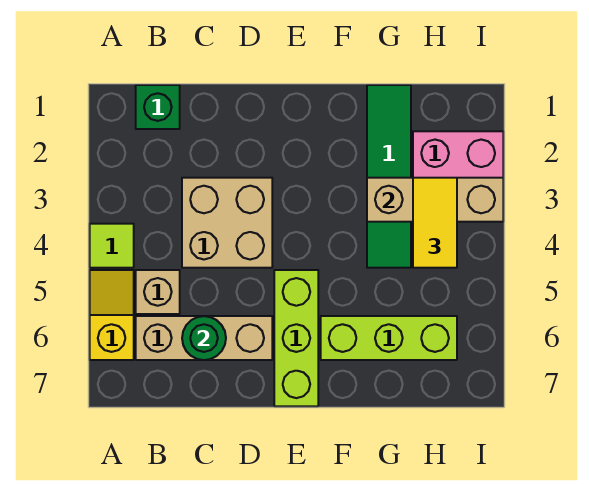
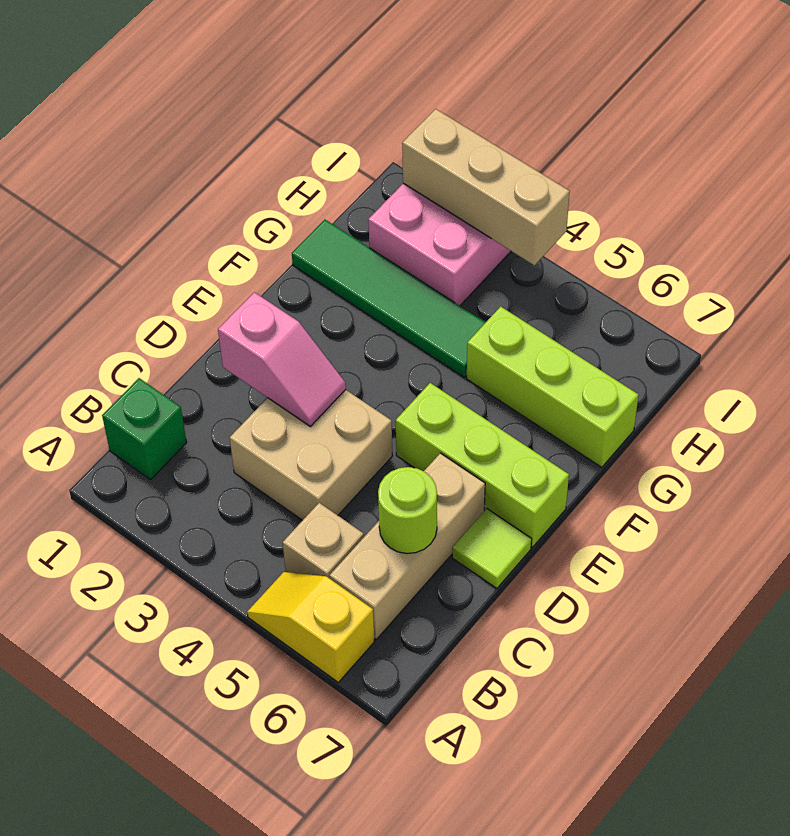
lime tile A4 level 1 -> lime tile D7 level 1
green round brick C6 level 2 -> lime round brick C6 level 2
none -> pink slope D2:D3 level 2 top 2
lime brick F6:H6 level 1 -> lime brick G5:G7 level 1
tan brick G3:I3 level 2 -> tan brick I2:I4 level 2
yellow tile H3:H4 level 3 -> none

